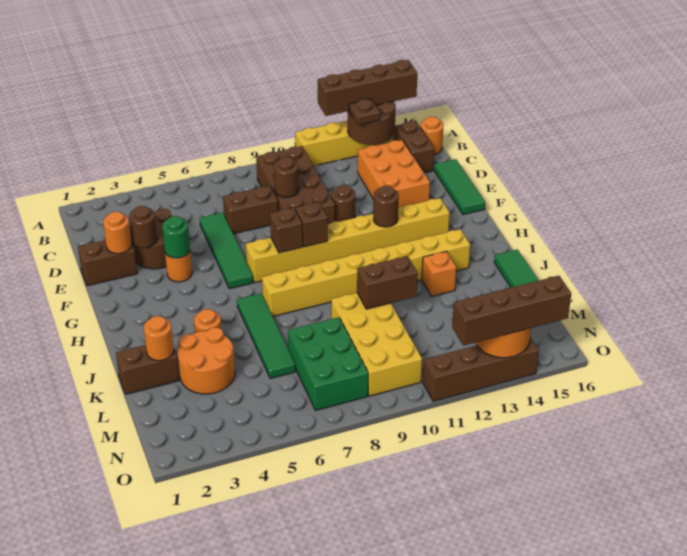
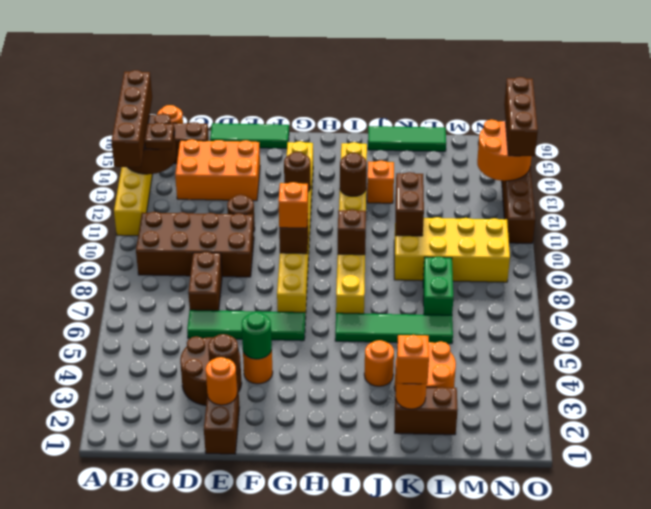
brown round brick D9 level 2 -> brown round brick I12 level 2
brown brick G8 level 2 -> brown brick I9 level 2
none -> orange brick G9 level 3
brown brick K1:K2 level 1 -> brown brick K2:L2 level 1
none -> orange brick K2 level 3
green brick L7:N8 level 1 -> green brick L7:L8 level 1
brown brick O12:O15 level 3 -> brown brick O13:O15 level 3

